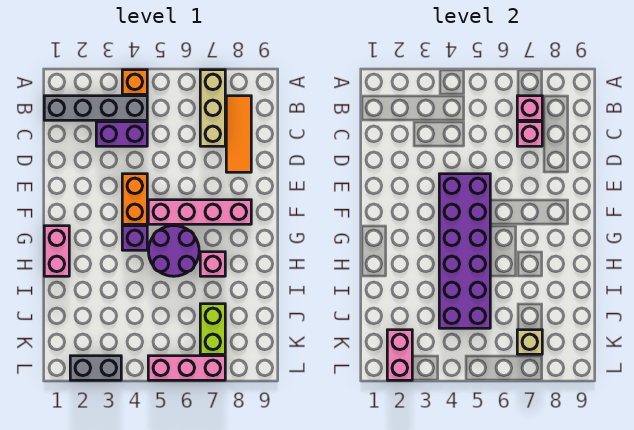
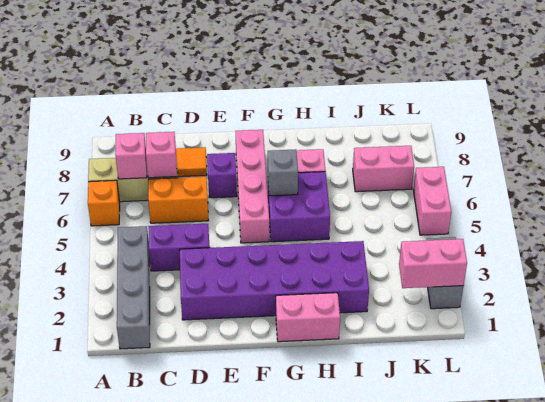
orange brick A4 level 1 -> orange brick A6 level 1
purple brick C3:C4 level 1 -> purple brick C4:D4 level 1
orange brick E4:F4 level 1 -> orange brick C6:D6 level 1
purple brick E4:J5 level 2 -> purple brick D2:I3 level 1
purple brick G4 level 1 -> purple brick E7 level 1
purple round brick G5:H6 level 1 -> purple brick G5:H6 level 1
none -> grey brick G6 level 2
lime brick J7:K7 level 1 -> pink brick J7:K7 level 1
tan brick K7 level 2 -> none
pink brick L5:L7 level 1 -> pink brick L5:L6 level 1

